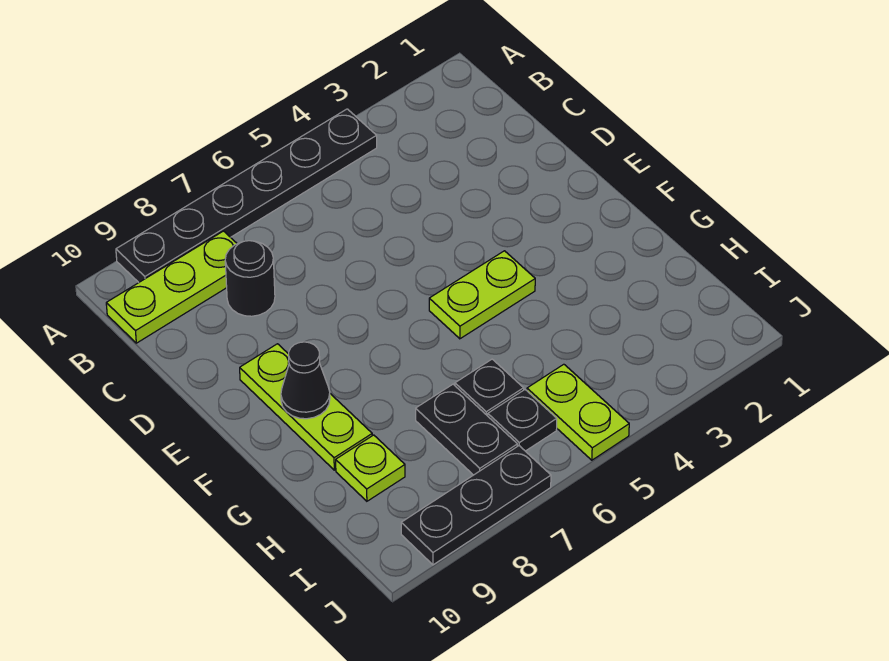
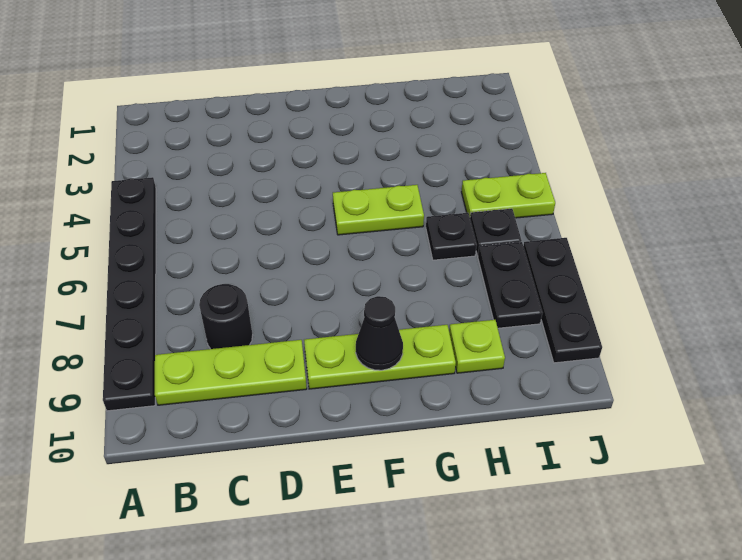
lime plate B8:B10 level 1 -> lime plate B9:D9 level 1
lime plate F4:F5 level 1 -> lime plate F5:G5 level 1
black plate H7:I7 level 1 -> black plate I7:I8 level 1

